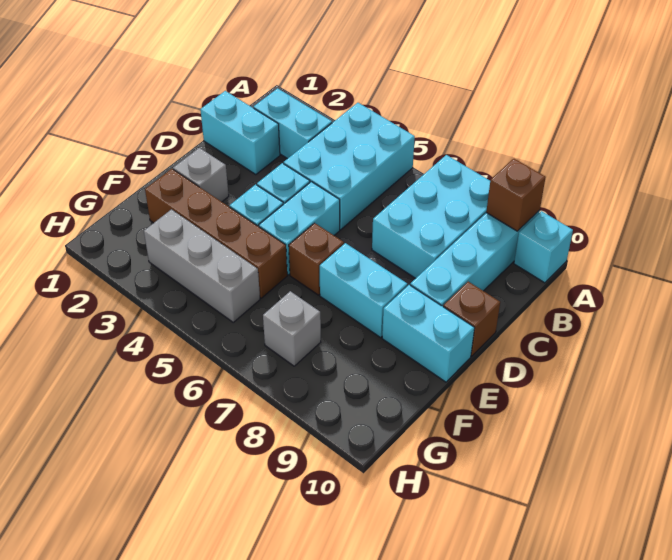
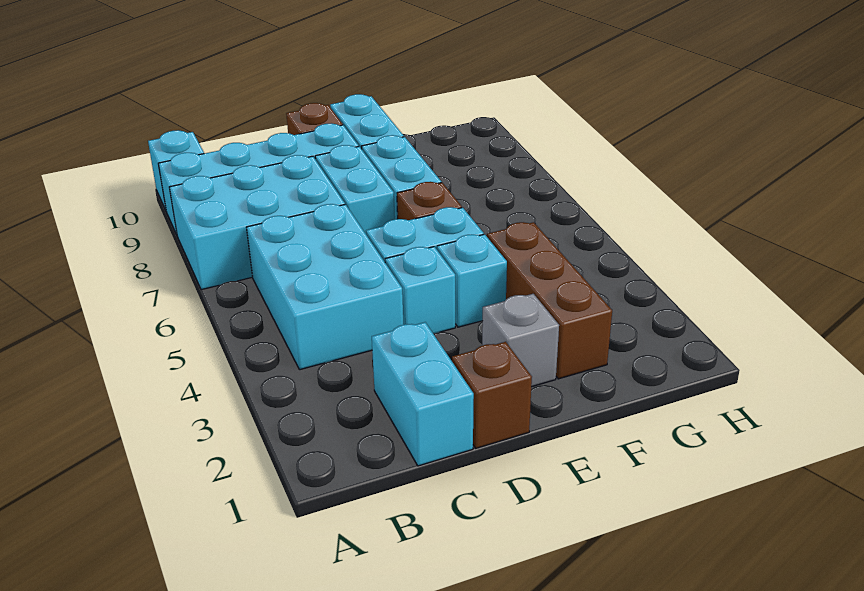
cyan brick A4:C5 level 1 -> cyan brick B4:C6 level 1
brown brick A9 level 2 -> brown brick D1 level 1
cyan brick B2:B3 level 1 -> cyan brick D7:D8 level 1
brown brick F2:F5 level 1 -> brown brick F2:F4 level 1
grey brick G3:G5 level 1 -> none
grey brick G7 level 1 -> none

